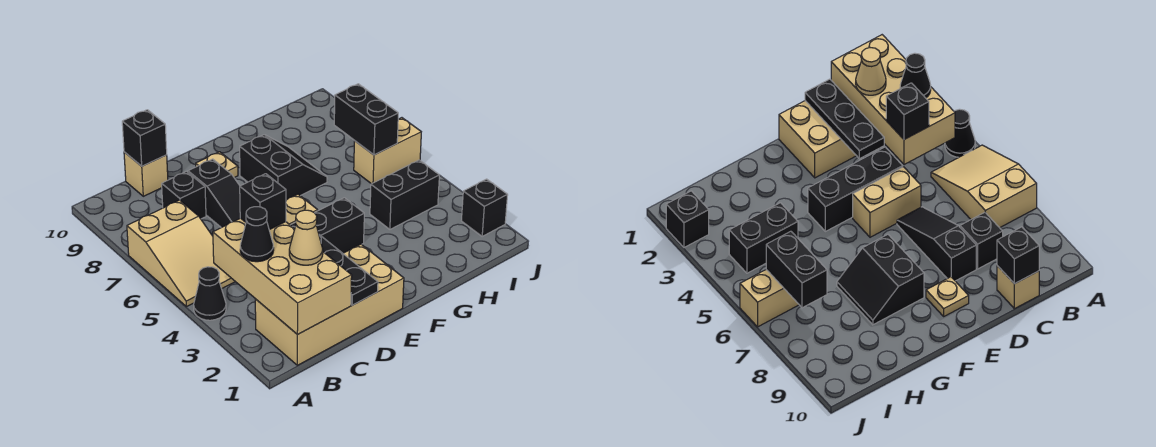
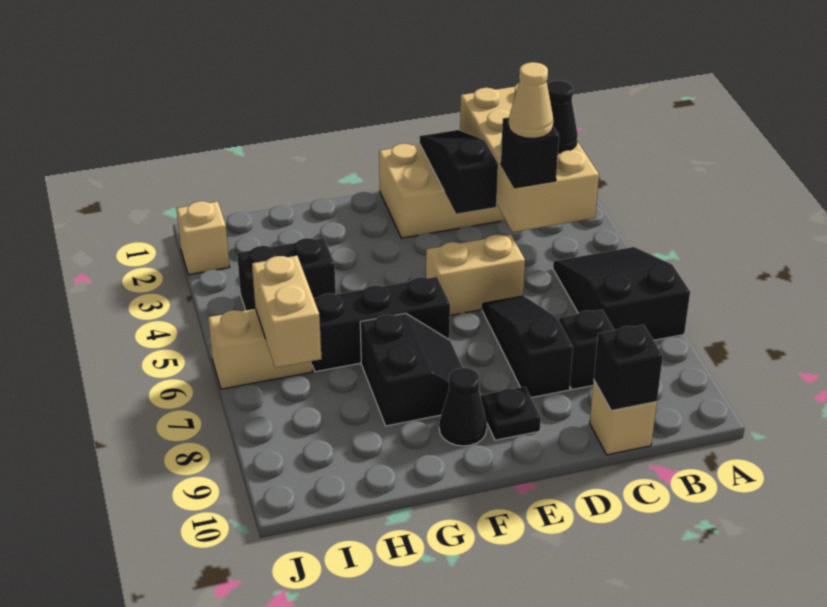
black cone A4 level 1 -> black cone F9 level 1
tan slope A5:B7 level 1 top 7 -> black slope A5:B7 level 1 top 7
tan cone C2 level 3 -> tan cone C4 level 4
black plate D1:D3 level 2 -> black slope D1:D3 level 2 top 3
black brick D4:F4 level 1 -> black brick F6:H6 level 1
tan plate E9 level 1 -> black plate E9 level 1
black slope F7:G8 level 1 top F -> black slope F7:G8 level 1 top G
black brick I6:I7 level 2 -> tan brick I6:I7 level 2
black brick J2 level 1 -> tan brick J2 level 1

